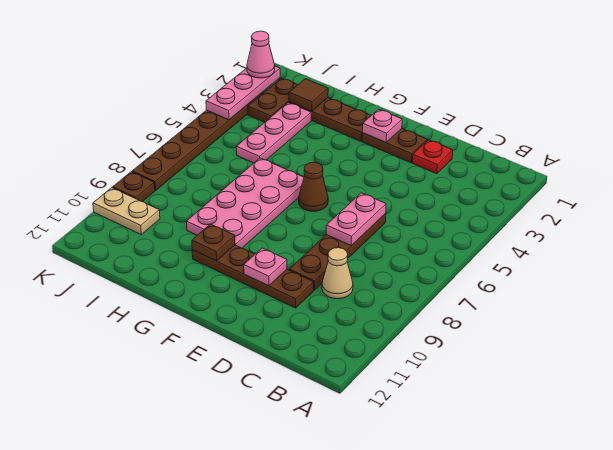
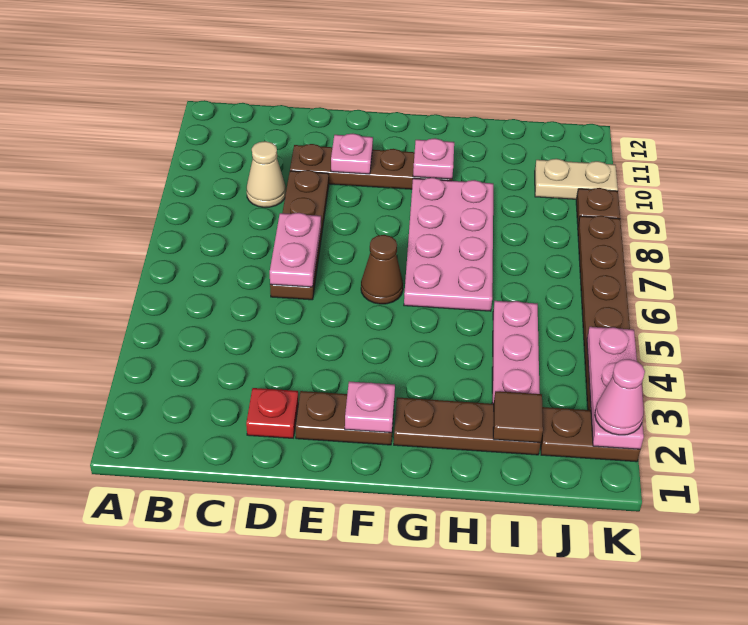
brown plate G10 level 2 -> pink plate G10 level 2
brown plate J2:J3 level 1 -> brown plate J2:K2 level 1

